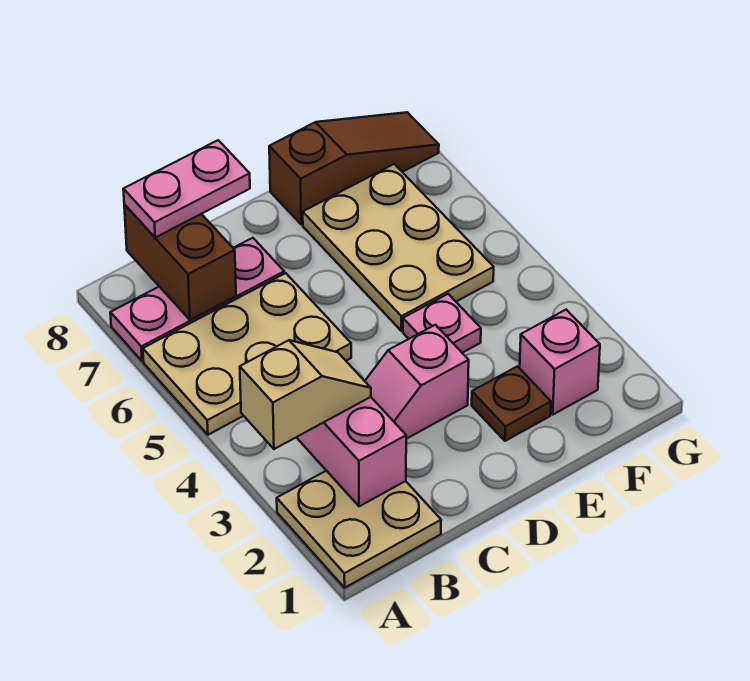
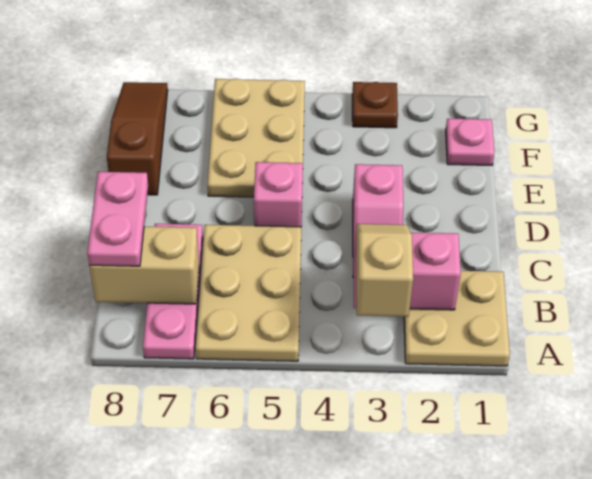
brown brick B7:B8 level 2 -> tan brick B7:B8 level 2
brown plate E2 level 1 -> brown plate G3 level 1
pink plate E4 level 1 -> pink plate F1 level 1
tan plate E5:F7 level 1 -> tan plate E5:G6 level 1
pink brick F2 level 1 -> pink brick D5 level 1

